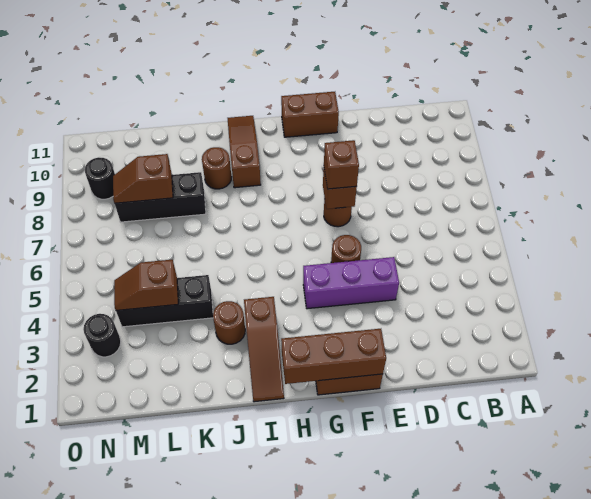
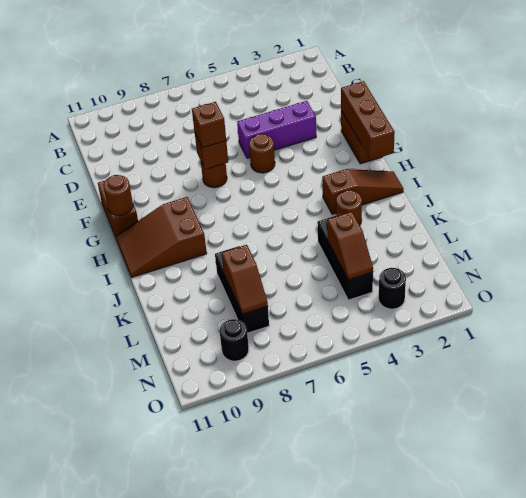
purple brick E4:G4 level 1 -> purple brick E3:E5 level 1
brown slope I9:I11 level 1 top 9 -> brown slope H9:I11 level 1 top 9
brown round brick J9 level 1 -> brown round brick G11 level 2

